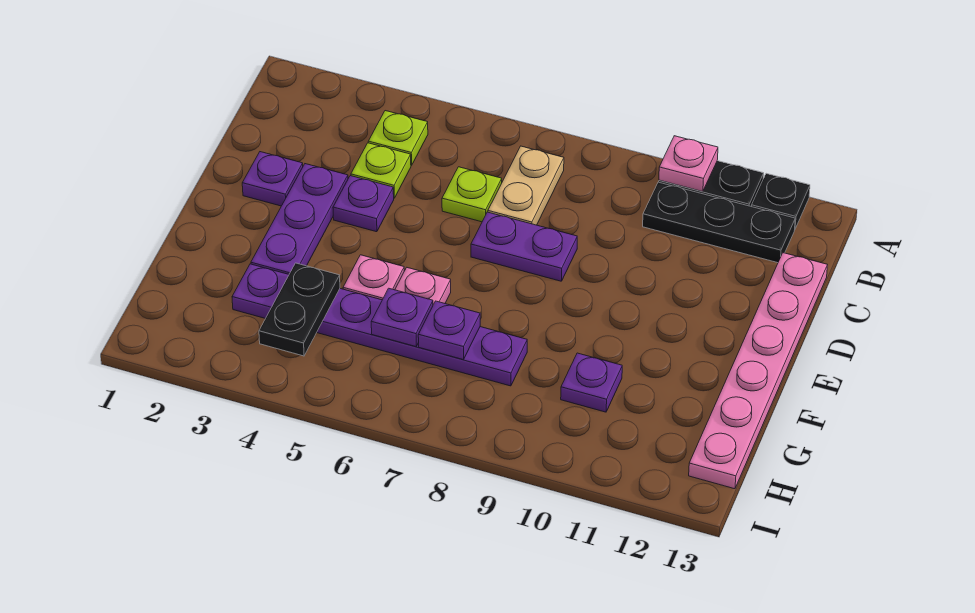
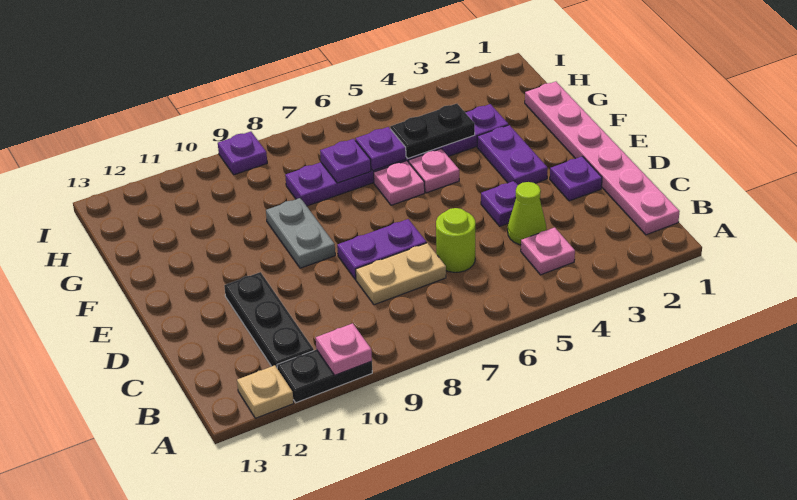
black plate A12 level 1 -> tan plate A12 level 1
lime plate B4 level 1 -> pink plate B4 level 1
tan plate B7:C7 level 1 -> tan plate C7:C8 level 1
black plate B10:B12 level 1 -> black plate B11:D11 level 1
lime plate C4 level 1 -> lime cone C4 level 1
lime plate C6 level 1 -> lime round brick C6 level 1
pink plate C13:H13 level 1 -> pink plate B1:G1 level 1
purple plate D3:F3 level 1 -> purple plate E3:F3 level 1
none -> grey plate E9:F9 level 1
black plate G4:H4 level 2 -> black plate G4:G5 level 2
purple plate G10 level 1 -> purple plate I9 level 1

